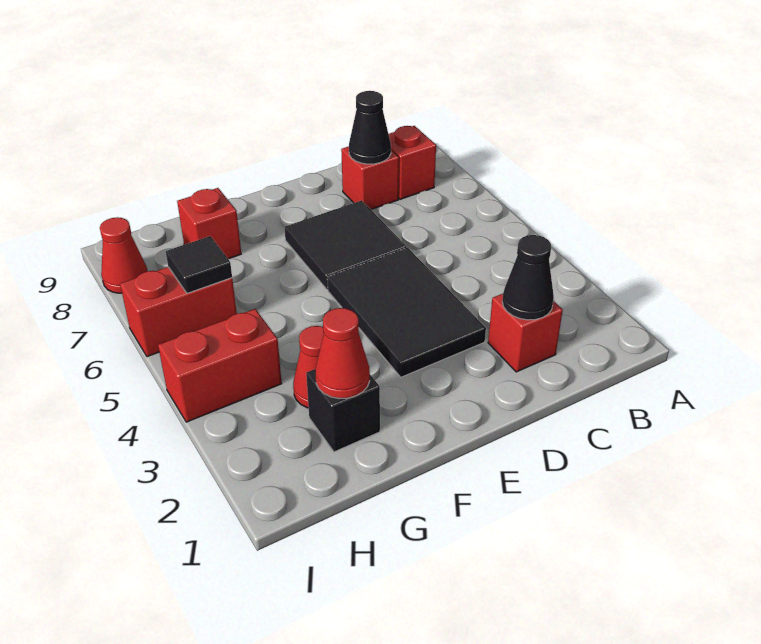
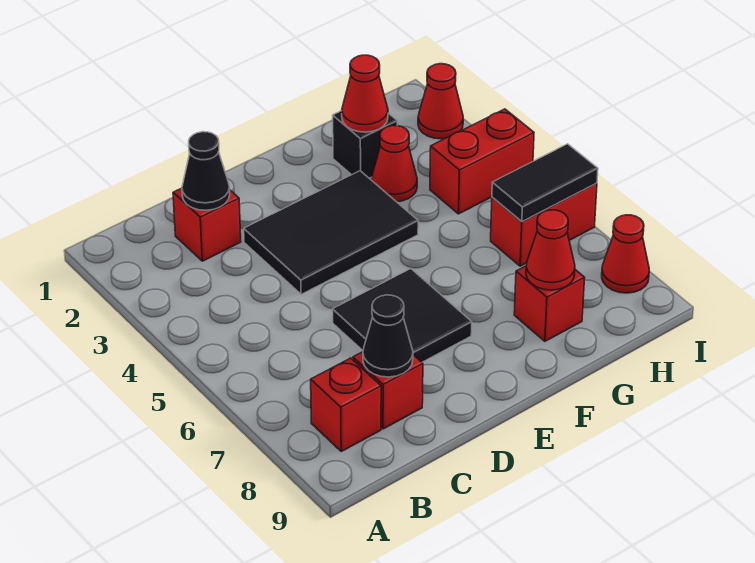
black tile D3:E5 level 1 -> black tile D3:F4 level 1
none -> red cone G8 level 2
black tile H6 level 2 -> black tile H6:I6 level 2
none -> red cone I2 level 1

